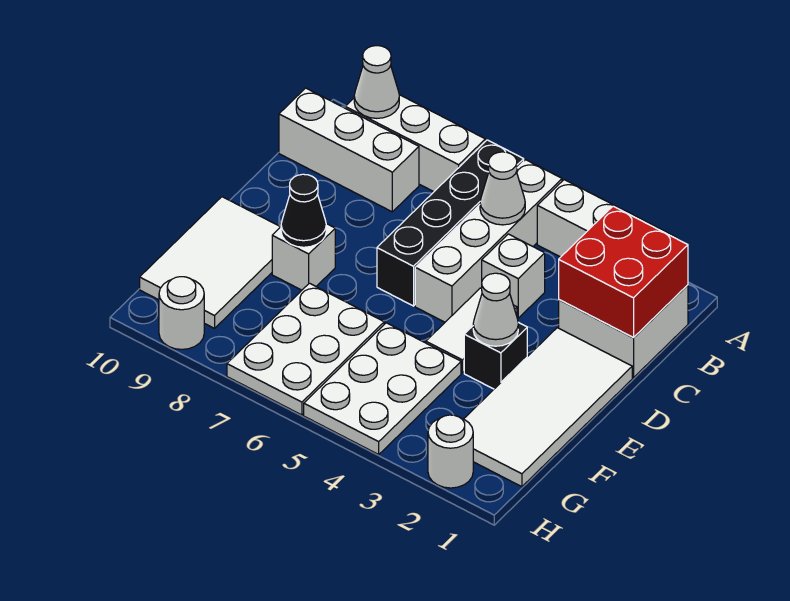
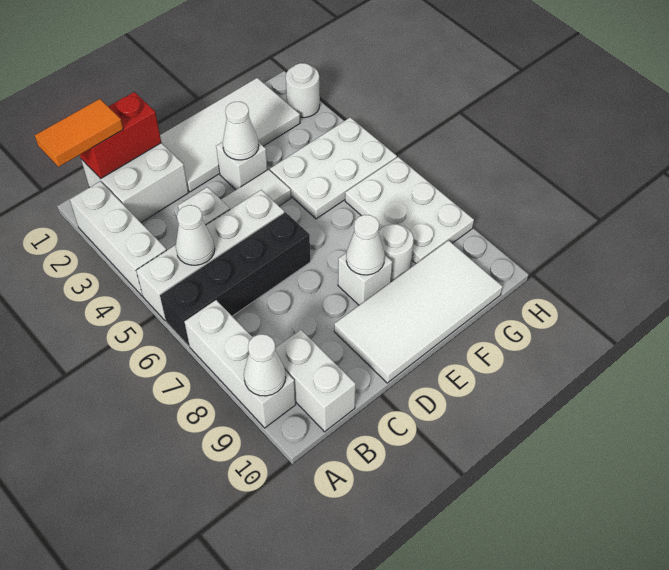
none -> orange tile A1:B1 level 3
red brick B1:C2 level 2 -> red brick B1:C1 level 2
white brick B8:B10 level 1 -> white brick B9:B10 level 1
black brick E3 level 1 -> white brick E3 level 1
black cone E8 level 2 -> white cone E8 level 2
white tile E9:G10 level 1 -> white tile D9:G10 level 1
white plate F6:H7 level 1 -> white plate G6:H8 level 1
white round brick H9 level 1 -> white round brick F8 level 1

